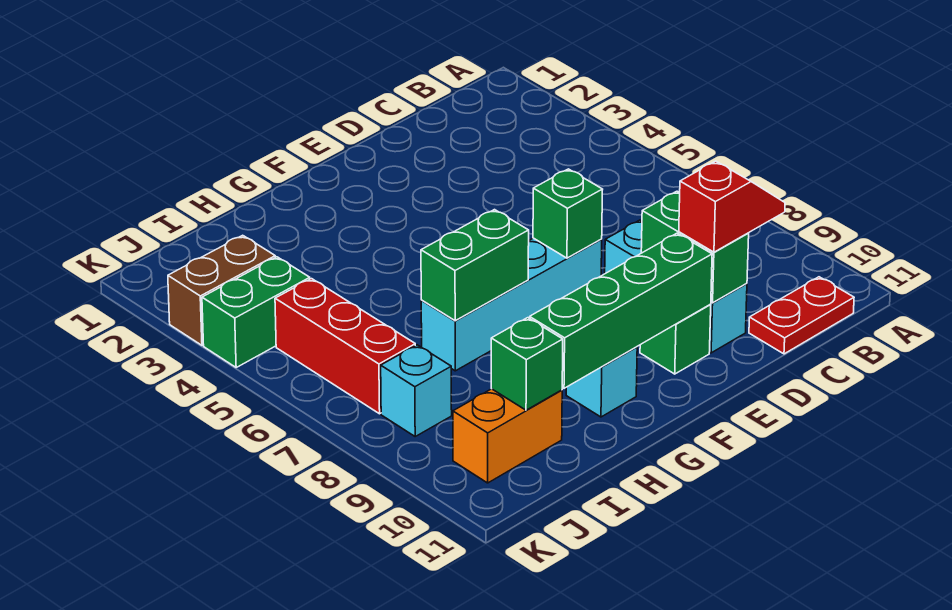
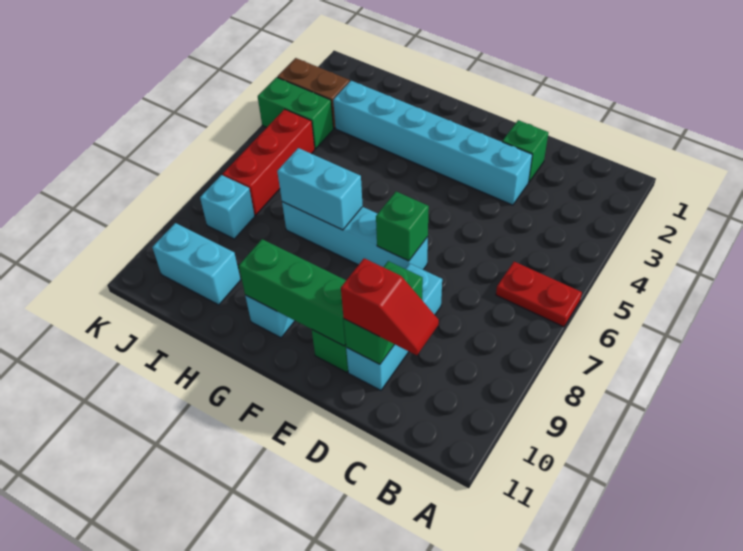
red plate B11:C11 level 1 -> red plate A6:B6 level 1
none -> cyan brick D3:I3 level 1
green brick E10:H10 level 2 -> green brick E10:G10 level 2
green brick G7:H7 level 2 -> cyan brick G7:H7 level 2
orange brick I10:J10 level 1 -> cyan brick I10:J10 level 1
green brick I10 level 2 -> green brick D2 level 1

